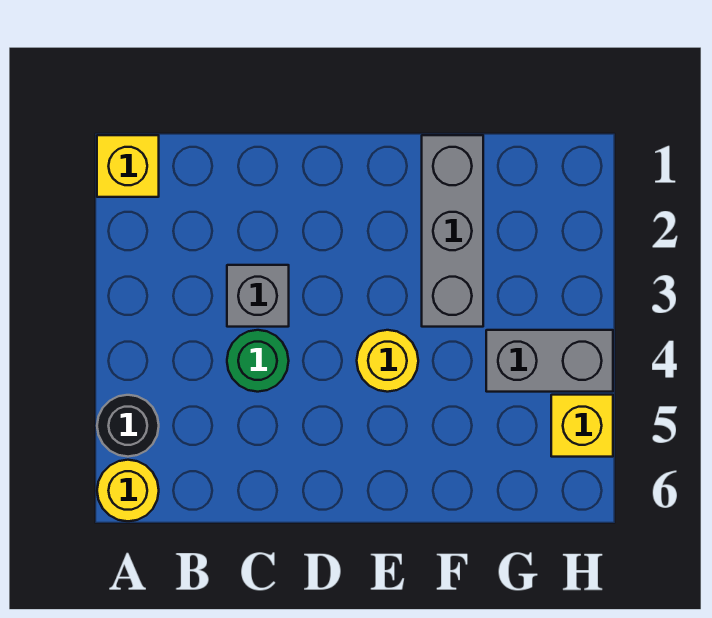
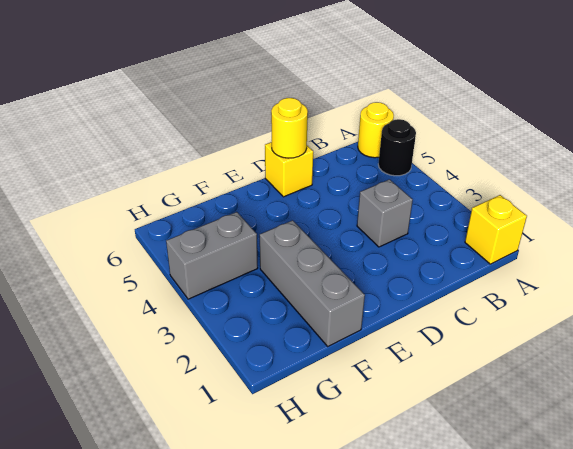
green round brick C4 level 1 -> none
yellow round brick E4 level 1 -> yellow round brick D6 level 2
yellow brick H5 level 1 -> yellow brick D6 level 1

